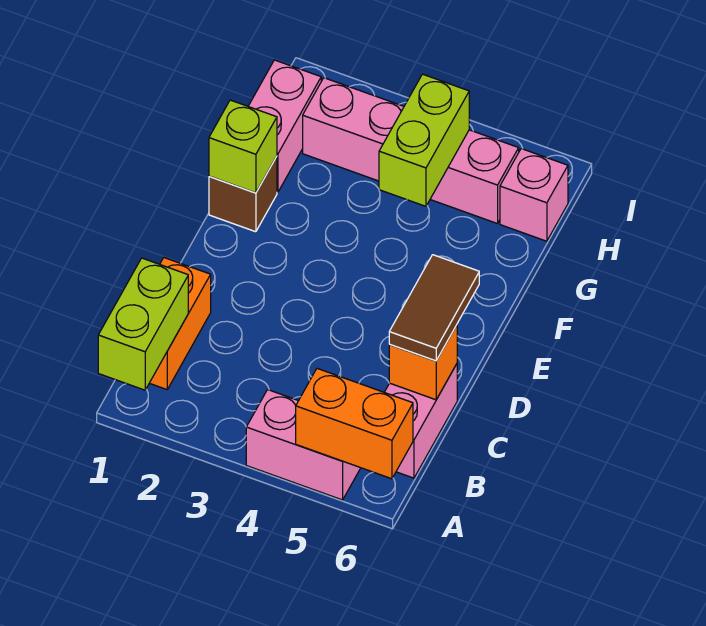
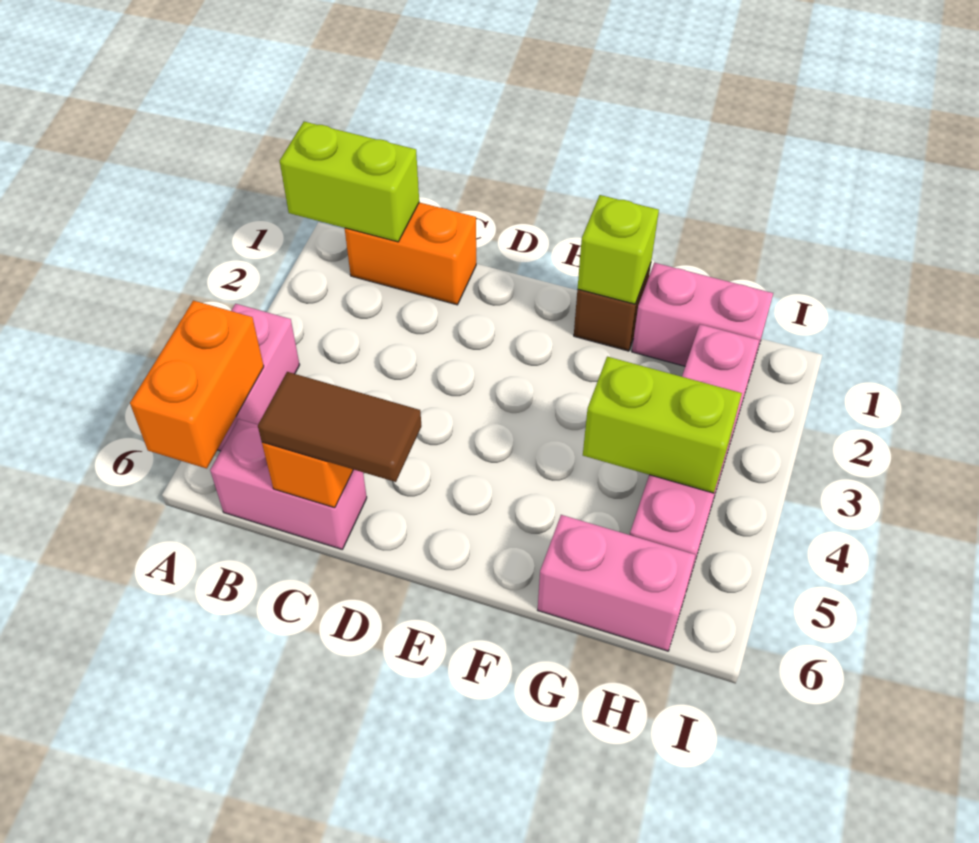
pink brick H6 level 1 -> pink brick G6:H6 level 1

